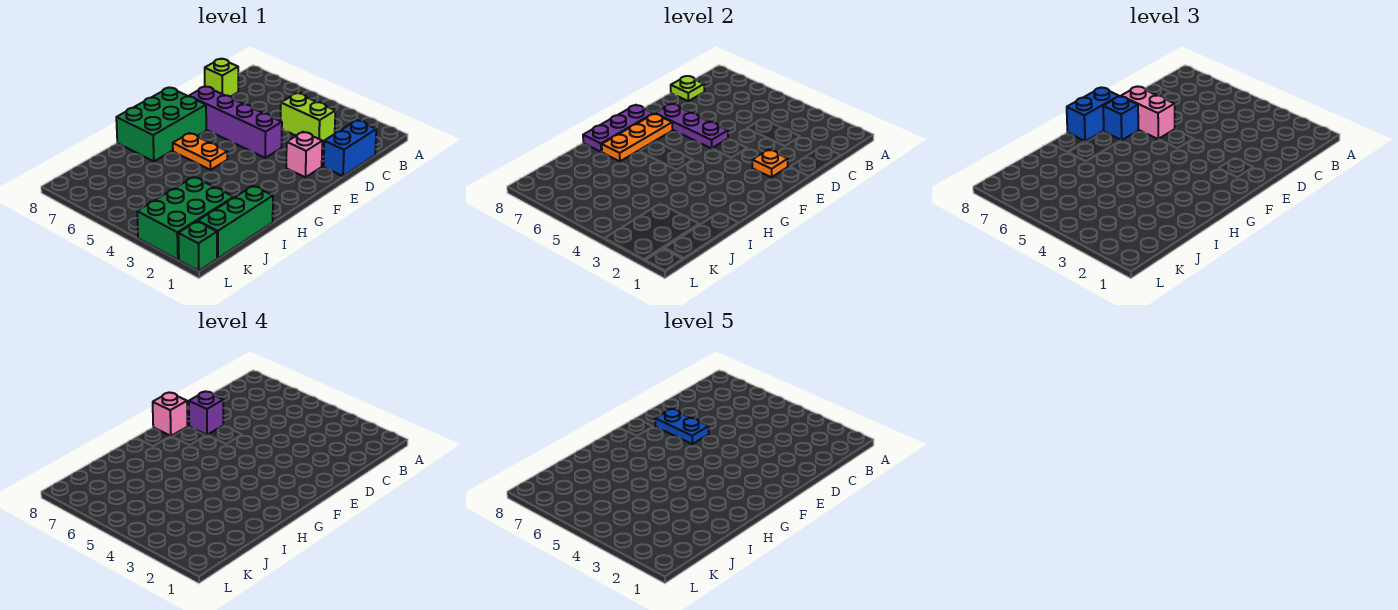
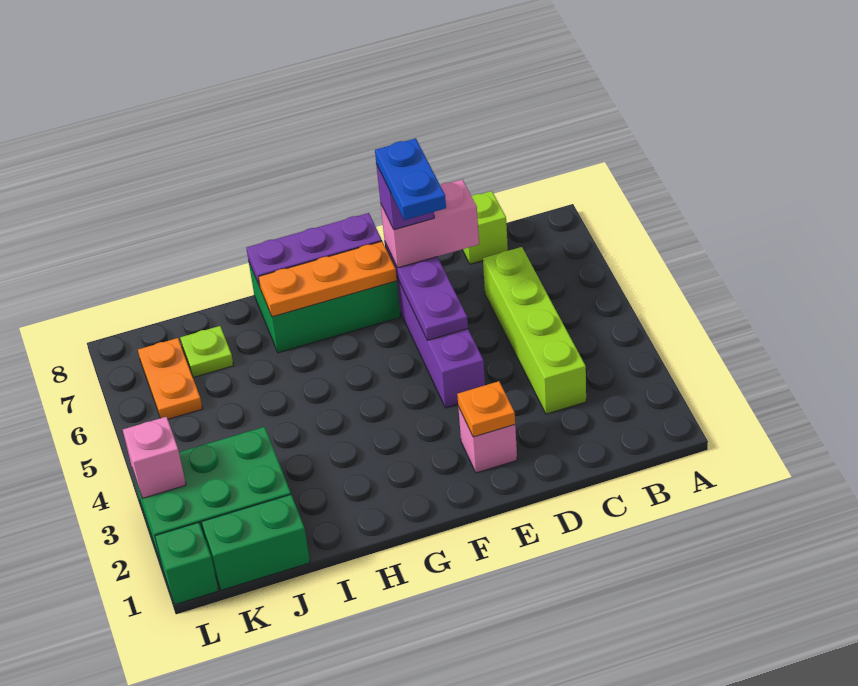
blue brick C1:D1 level 1 -> none
lime brick C3:C4 level 1 -> lime brick C3:C6 level 1
lime plate C8 level 2 -> lime plate J7 level 1
pink brick E6:E7 level 3 -> pink brick D7:E7 level 3
blue brick F7 level 3 -> none
blue brick F8:G8 level 3 -> none
pink brick F8 level 4 -> pink brick L3 level 2
orange plate G5:G6 level 1 -> orange plate K6:K7 level 1
green brick I1:K1 level 1 -> green brick J1:K1 level 1

